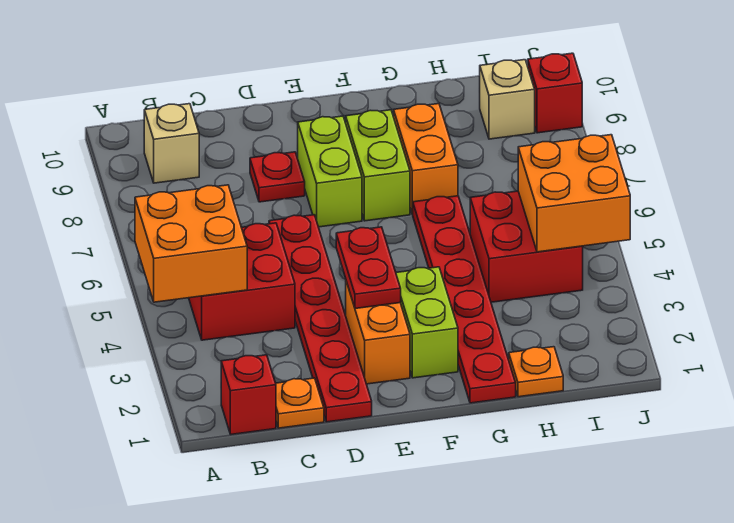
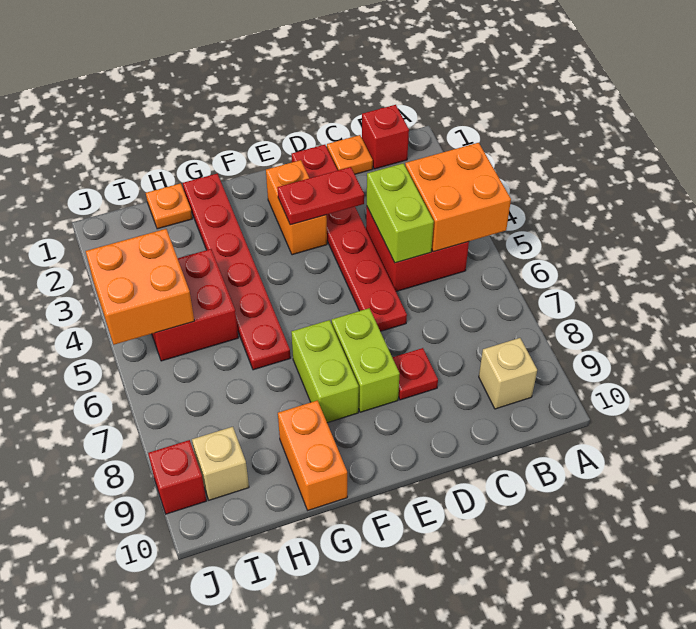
red plate E3:E4 level 2 -> red plate D3:E3 level 2
lime brick F2:F3 level 1 -> lime brick C4:C5 level 2
orange brick G7:G8 level 1 -> orange brick G9:G10 level 1

